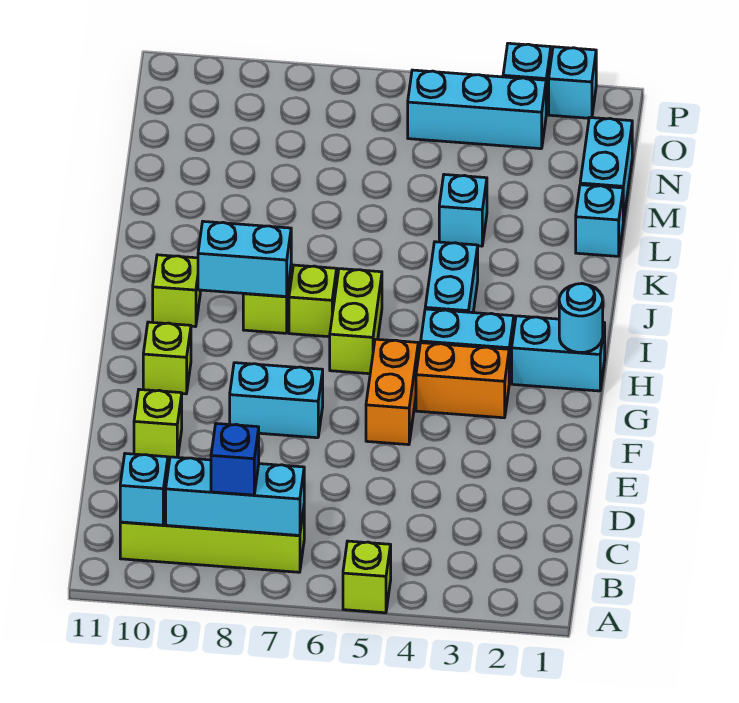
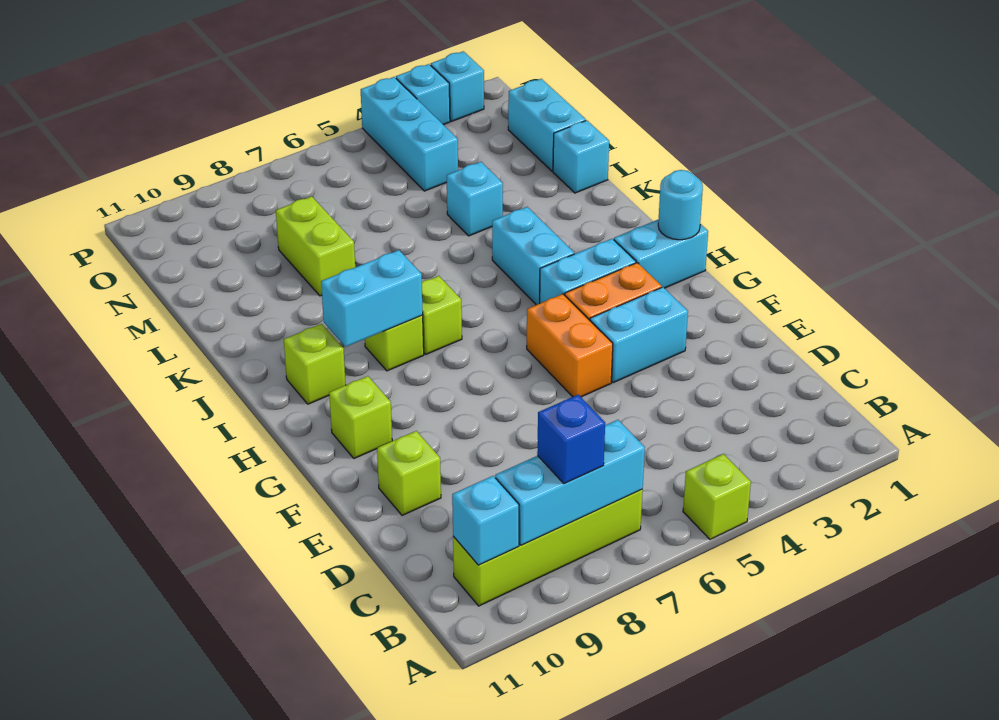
cyan brick F7:F8 level 1 -> cyan brick F3:F4 level 1
lime brick H6:I6 level 1 -> lime brick L8:M8 level 1
cyan brick O3:O5 level 1 -> cyan brick N4:P4 level 1

